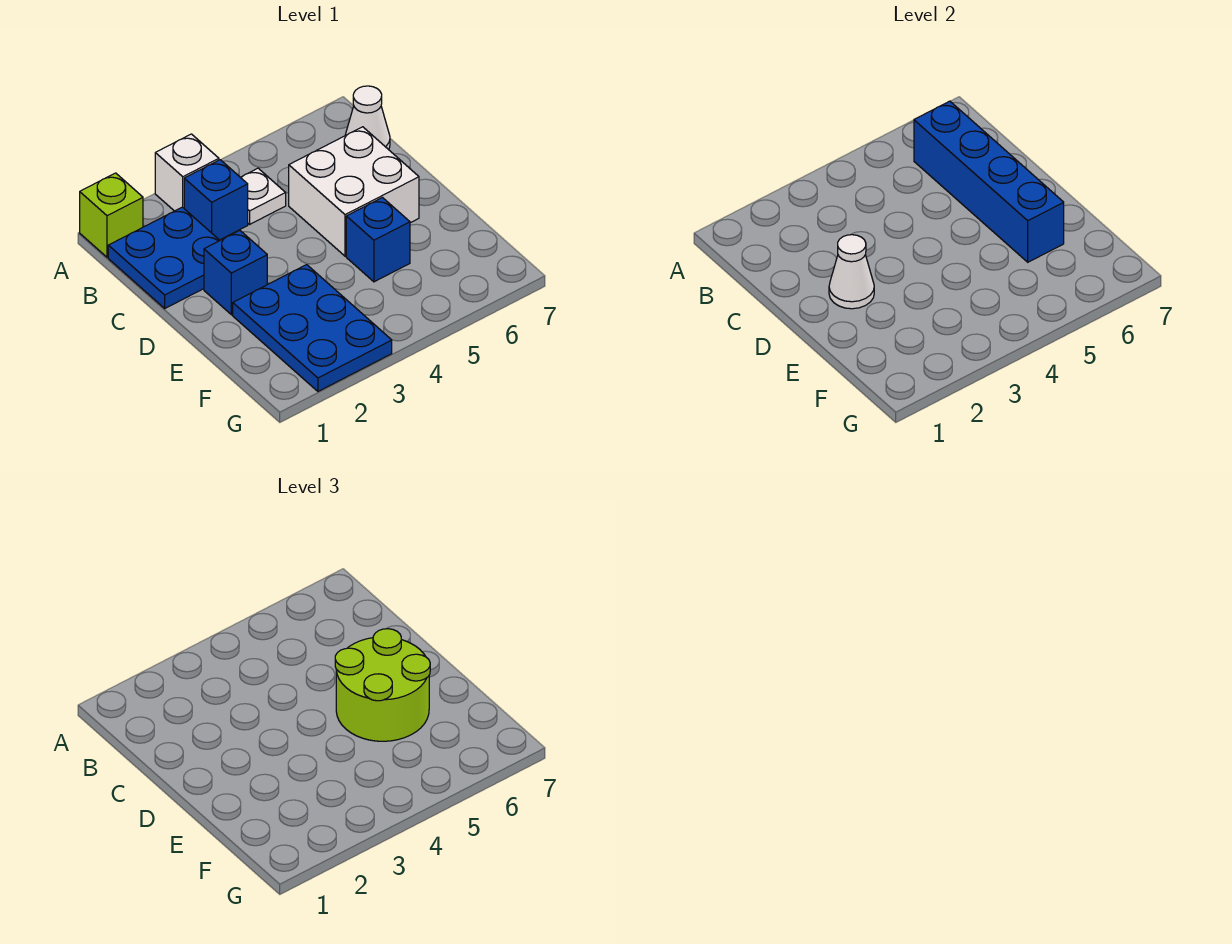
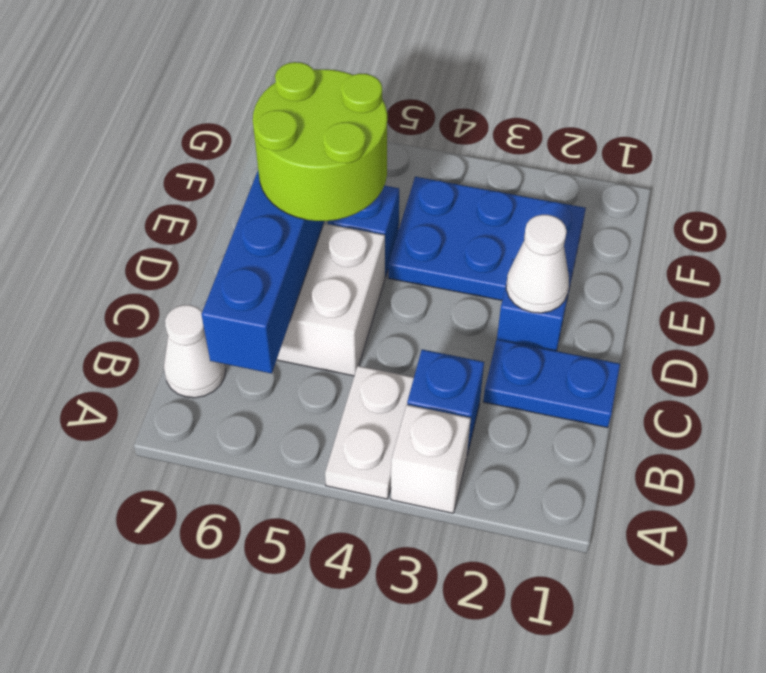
lime brick A1 level 1 -> none
blue plate B1:C2 level 1 -> blue plate C1:C2 level 1
white plate B4 level 1 -> white plate A4:B4 level 1
blue plate E2:G3 level 1 -> blue plate E2:F4 level 1

